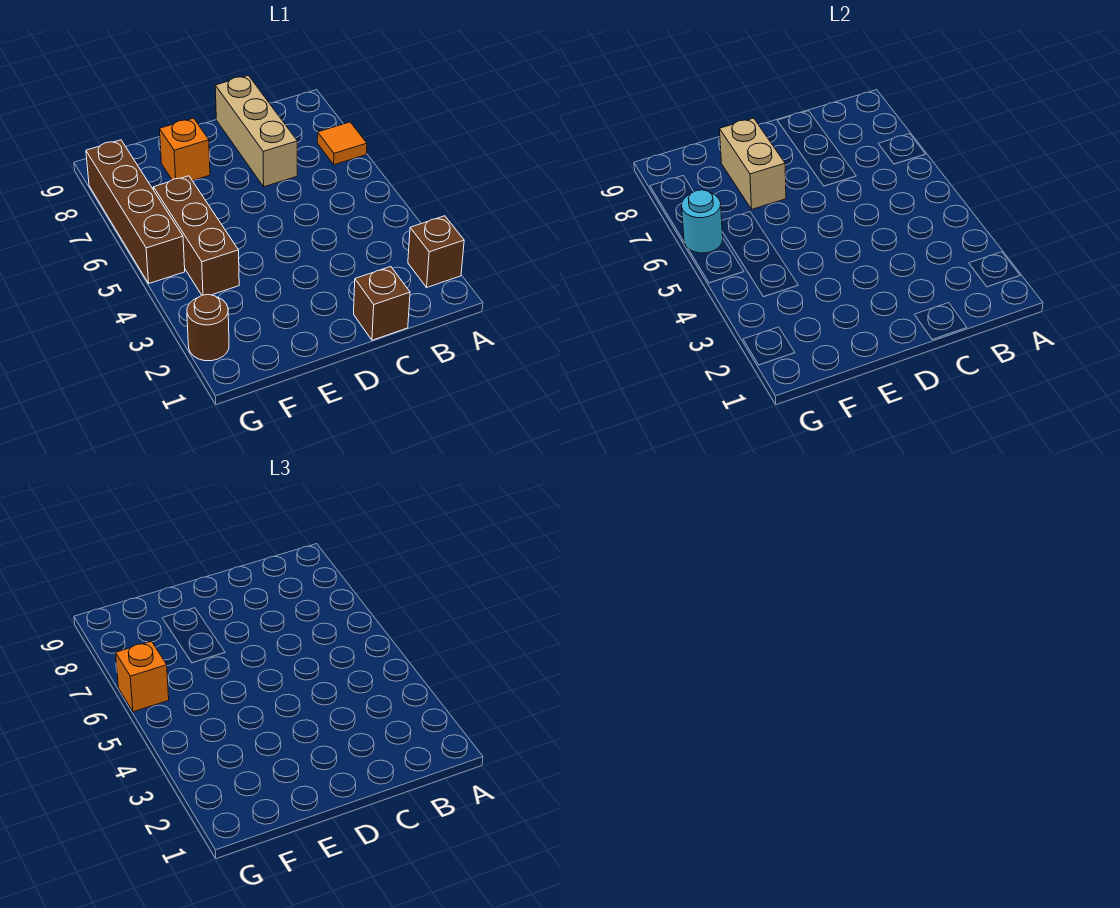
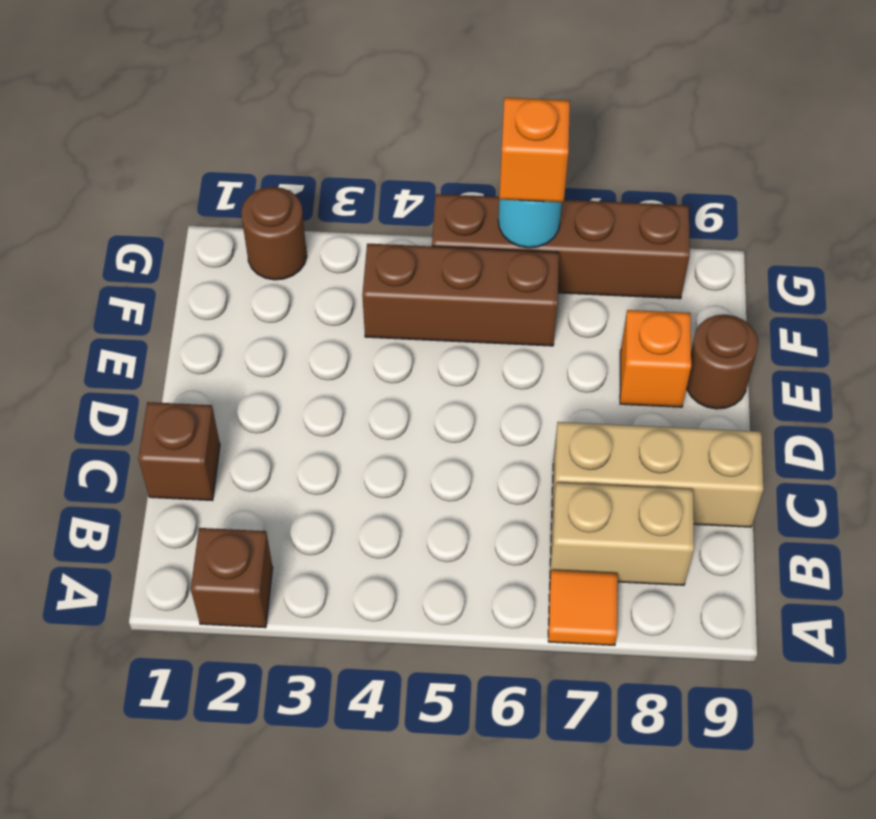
tan brick E7:E8 level 2 -> tan brick B7:B8 level 1
none -> brown round brick E9 level 1

